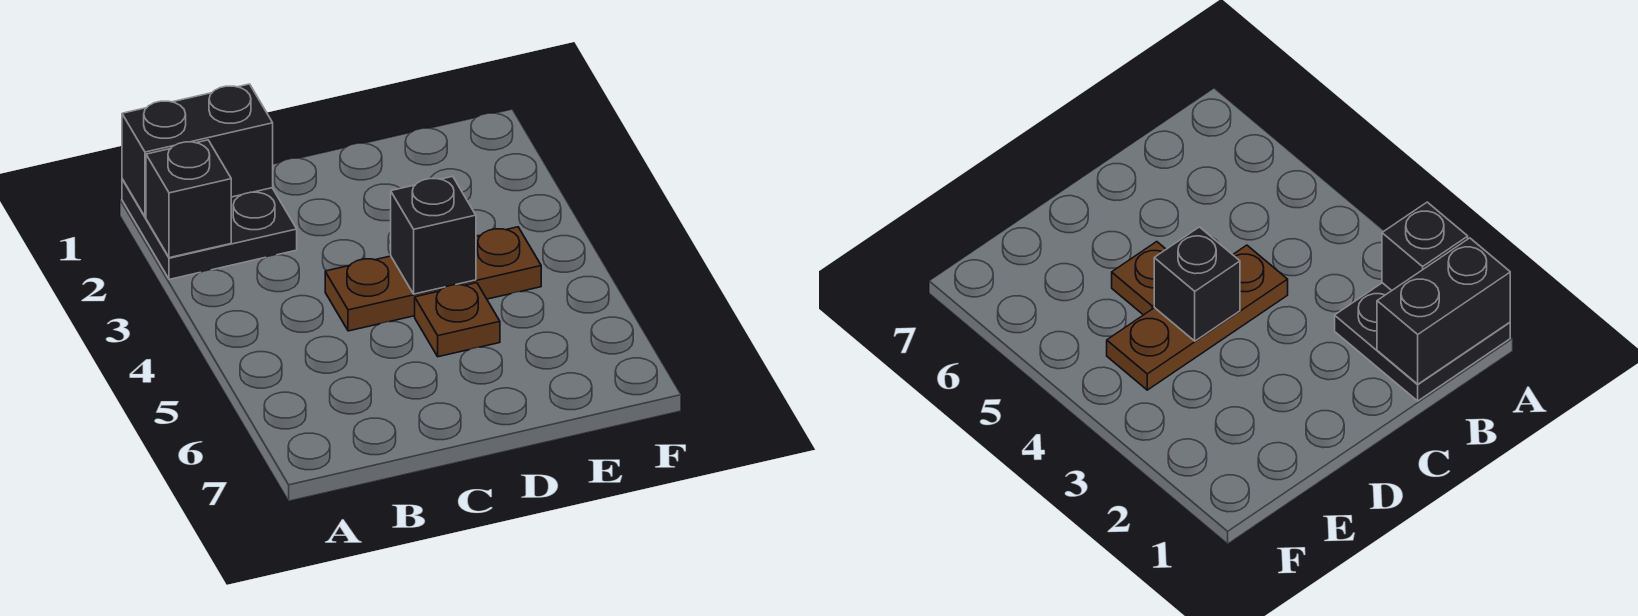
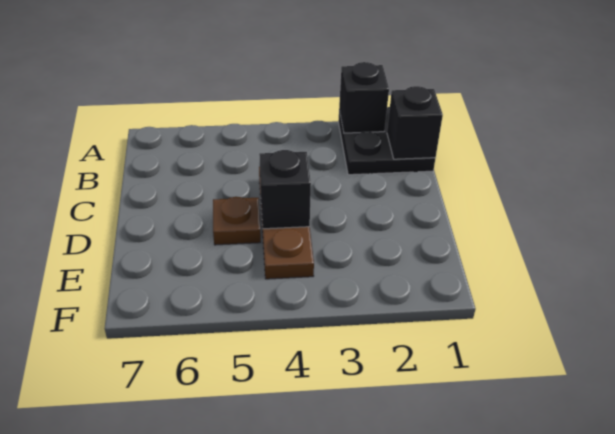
black brick A1:B1 level 2 -> black brick B1 level 2

